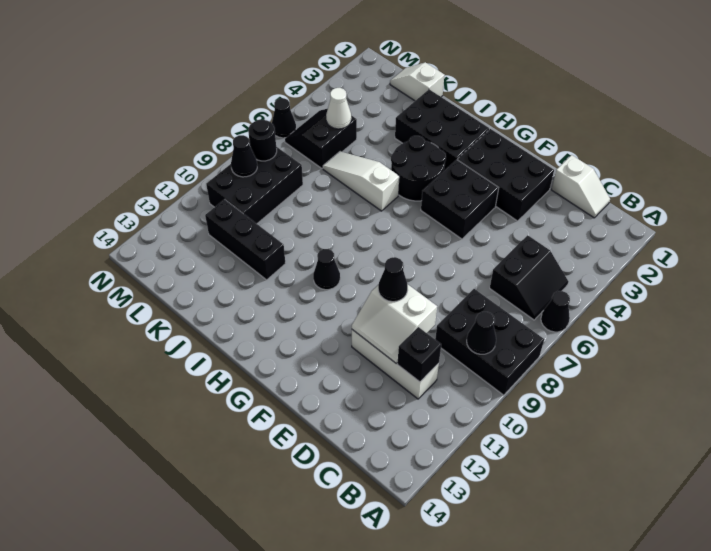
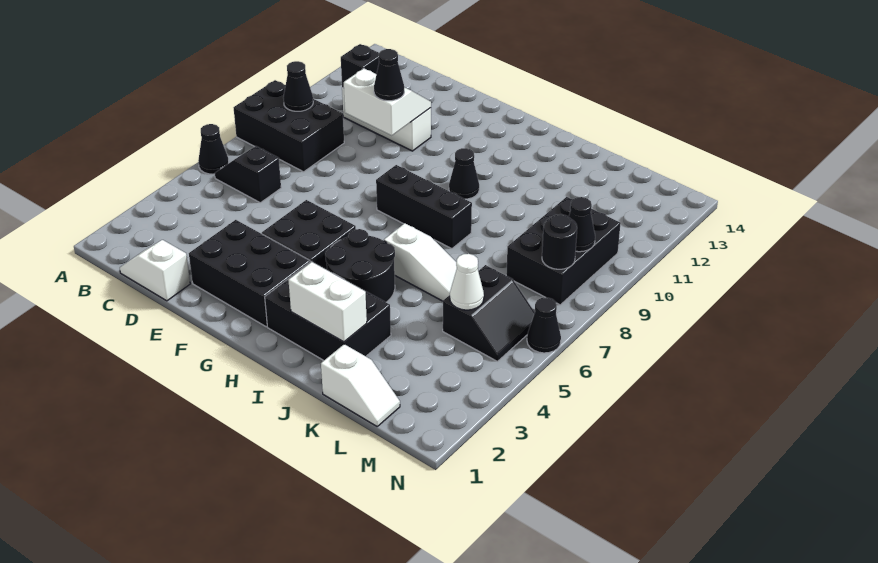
black slope B5:C6 level 1 top C -> black slope B6:C6 level 1 top C
none -> white brick I2:J2 level 2
black brick J11:L11 level 1 -> black brick G8:I8 level 1

